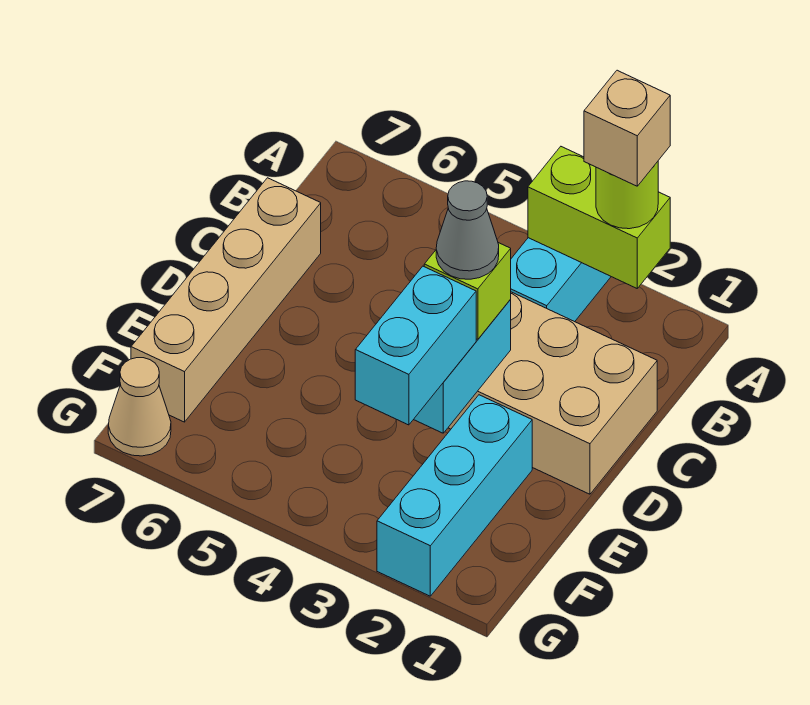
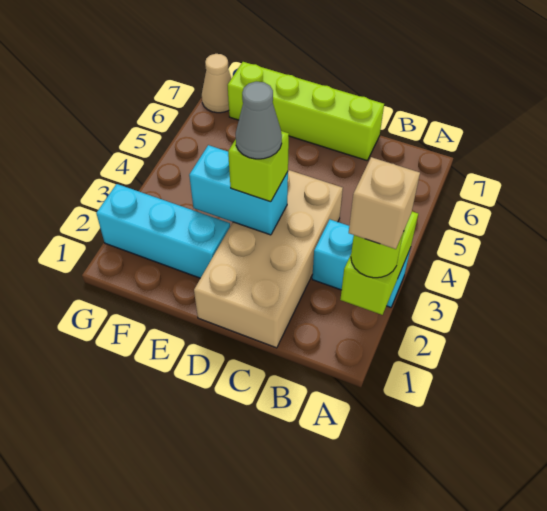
tan brick C7:F7 level 1 -> lime brick C7:F7 level 1
cyan brick E3:F3 level 3 -> none

